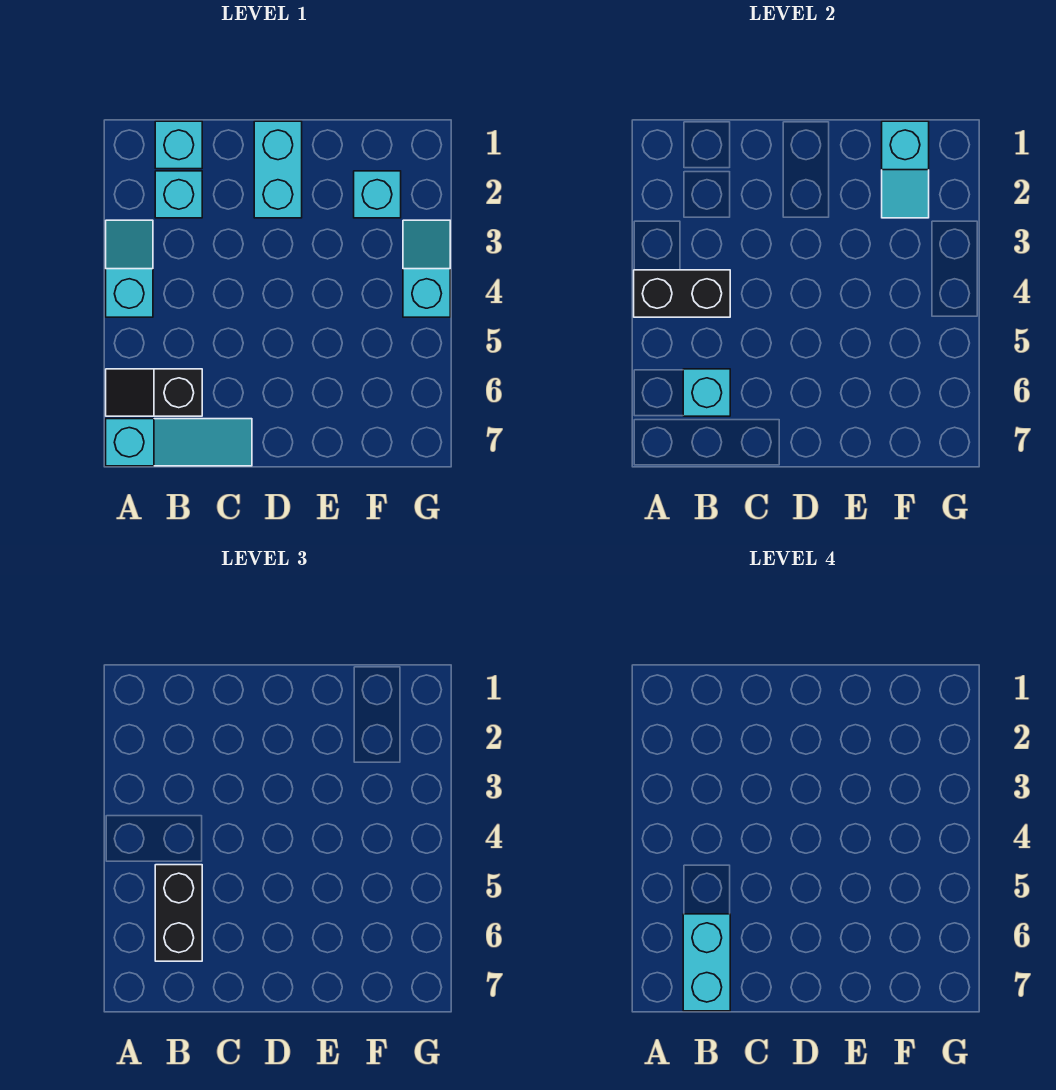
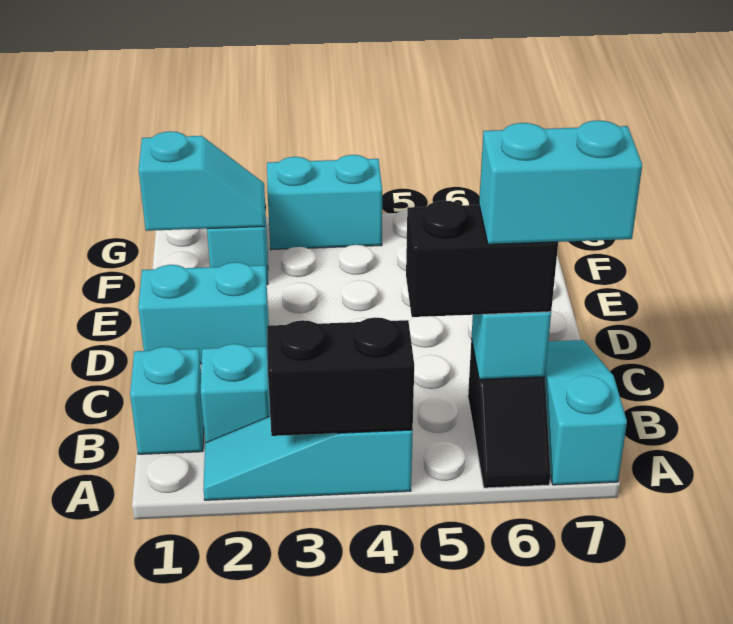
cyan slope A3:A4 level 1 top 4 -> cyan slope A2:A4 level 1 top 4
black brick A4:B4 level 2 -> black brick A3:A4 level 2
cyan slope G3:G4 level 1 top 4 -> cyan brick G3:G4 level 1

